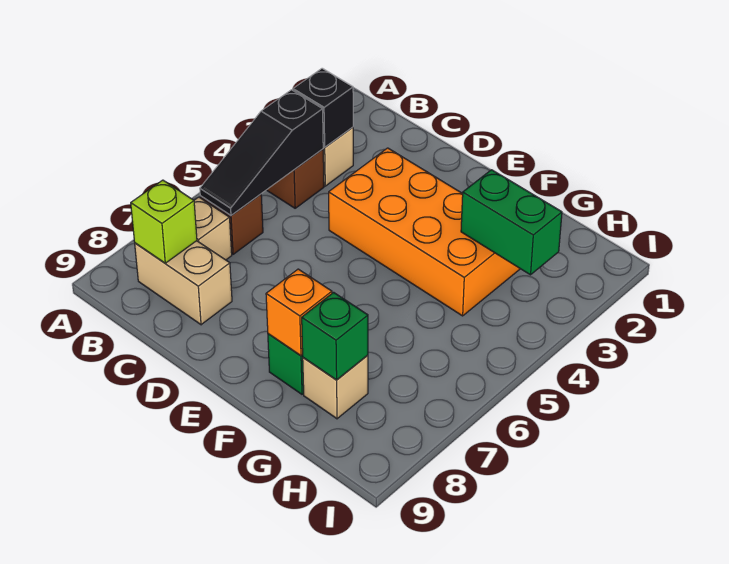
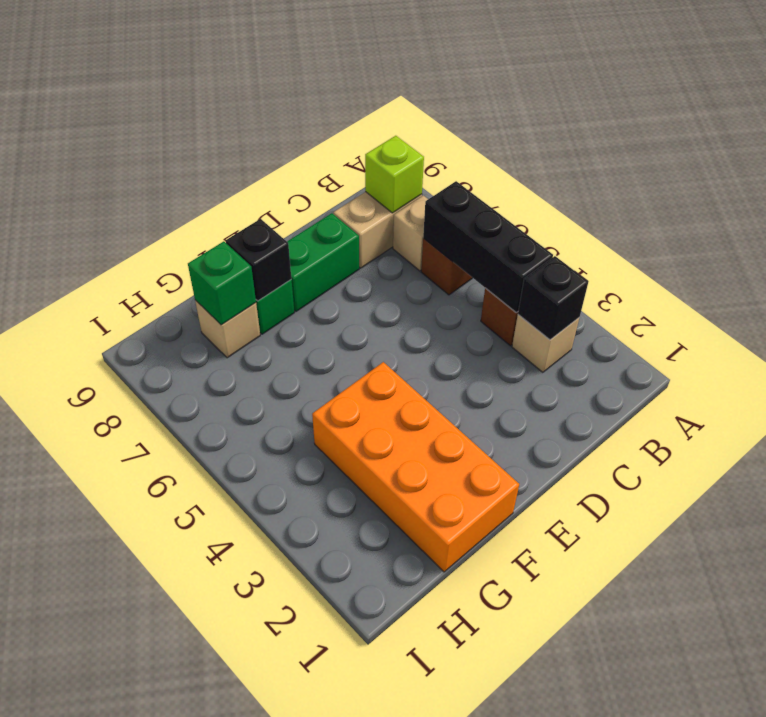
black slope B4:B6 level 2 top 4 -> black brick B4:B6 level 2
orange brick D3:G4 level 1 -> orange brick F1:G4 level 1
orange brick F8 level 2 -> black brick F8 level 2
green brick G3:H3 level 2 -> green brick D8:E8 level 1

